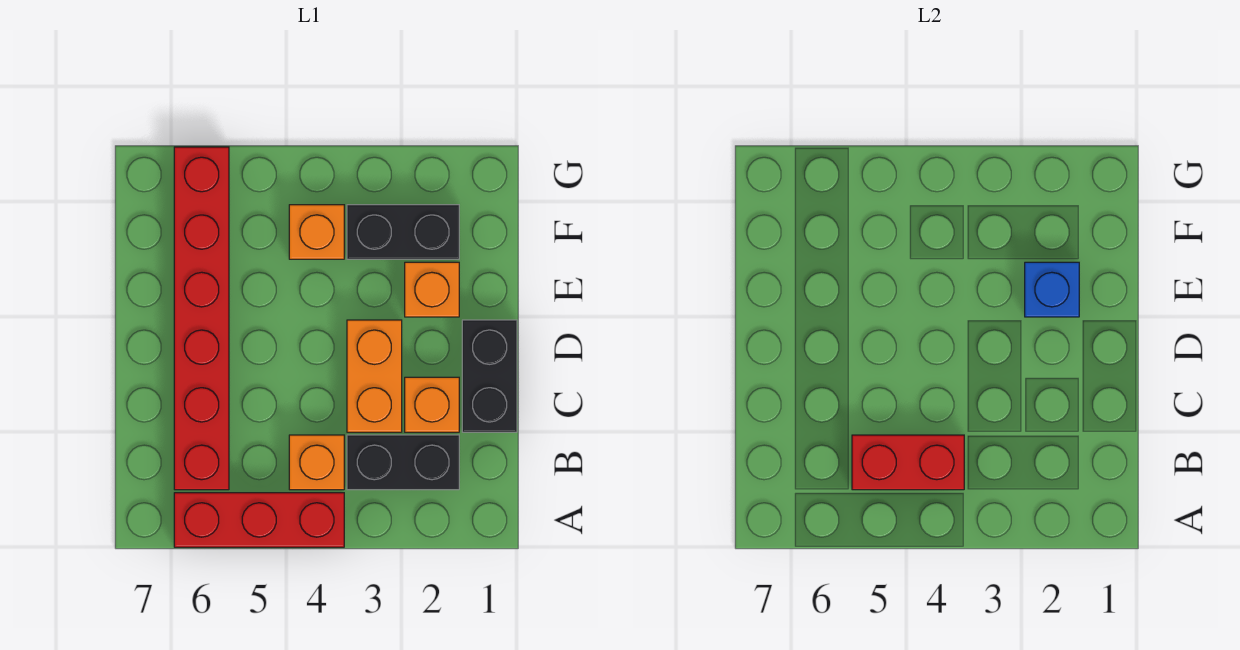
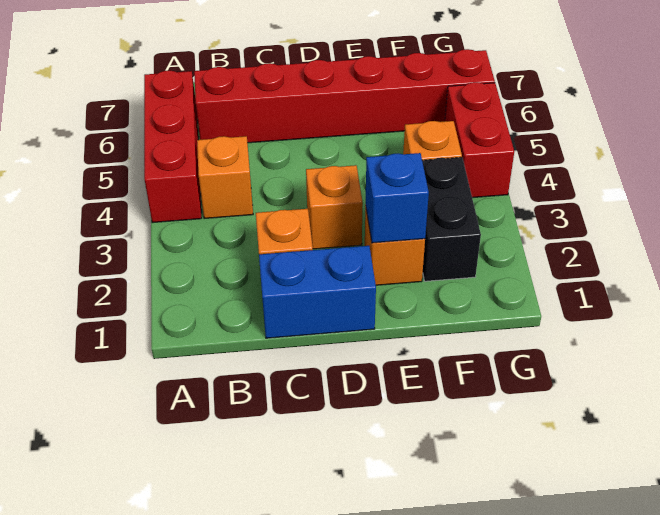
black brick B2:B3 level 1 -> none
red brick B4:B5 level 2 -> red brick G4:G5 level 1
black brick C1:D1 level 1 -> blue brick C1:D1 level 1
orange brick C3:D3 level 1 -> orange brick D3 level 1

